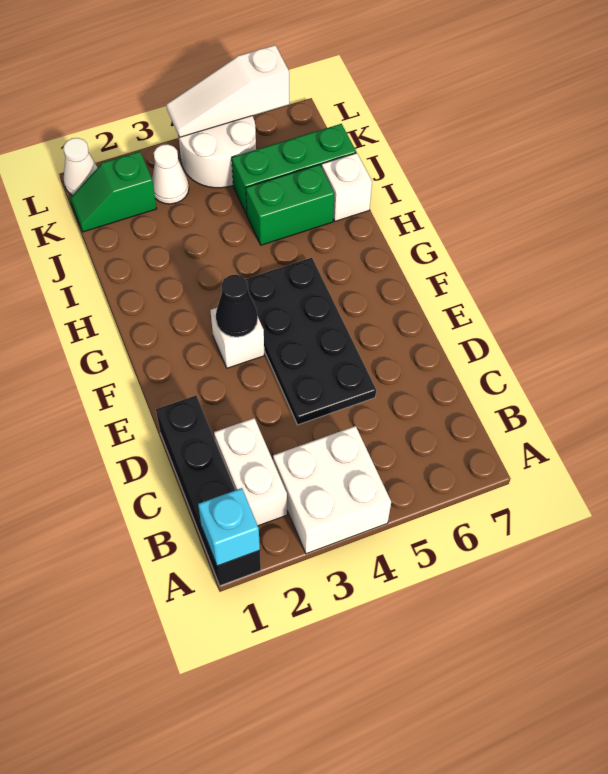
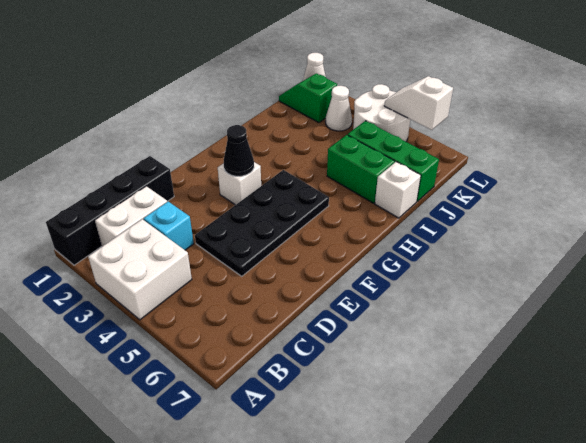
cyan brick A1 level 2 -> cyan brick C3 level 1
white slope L4:L6 level 2 top 6 -> white slope L5:L6 level 2 top 6

